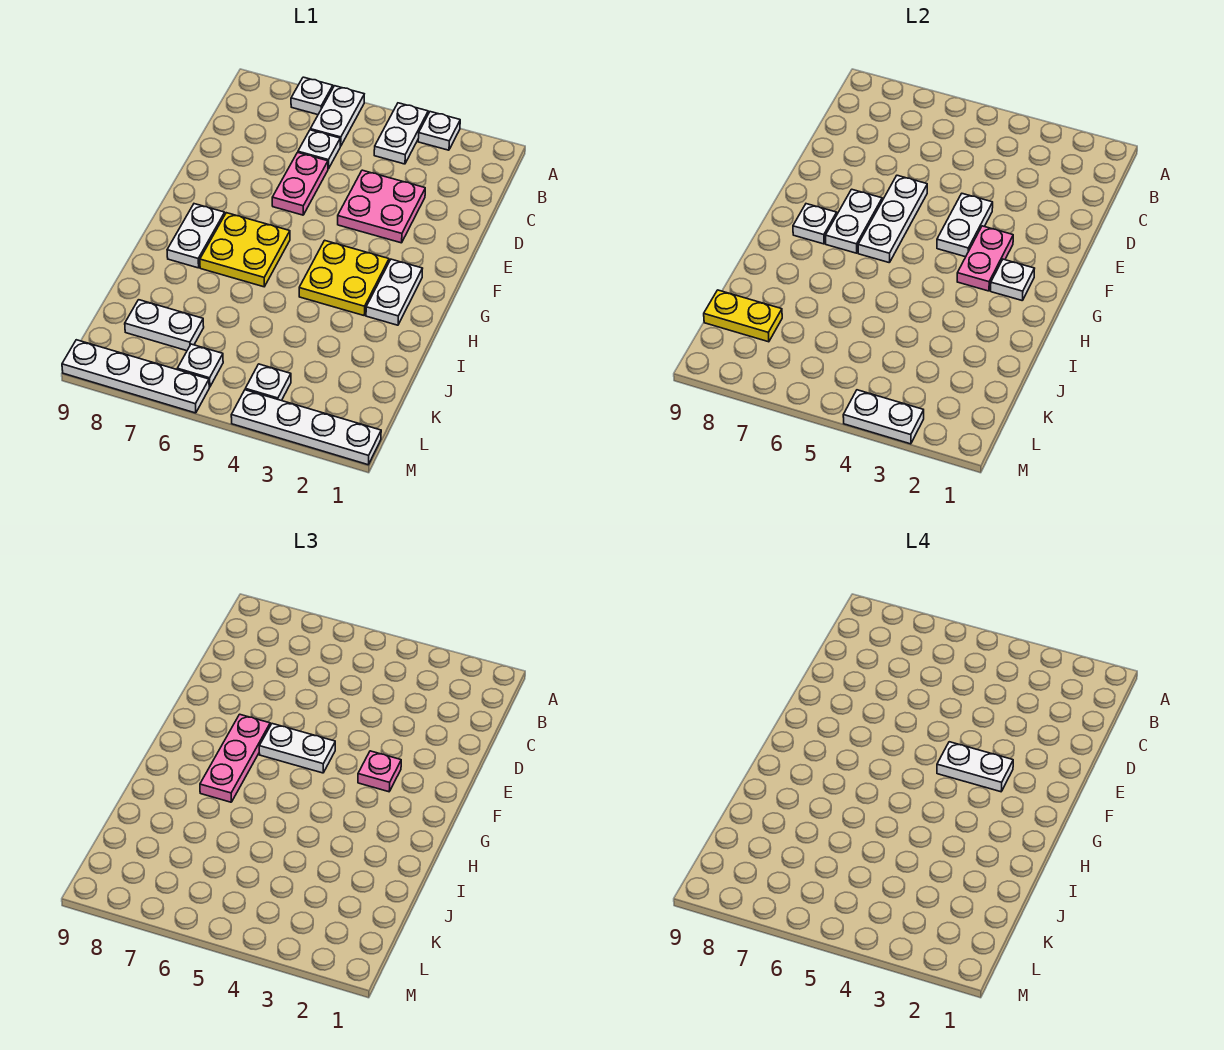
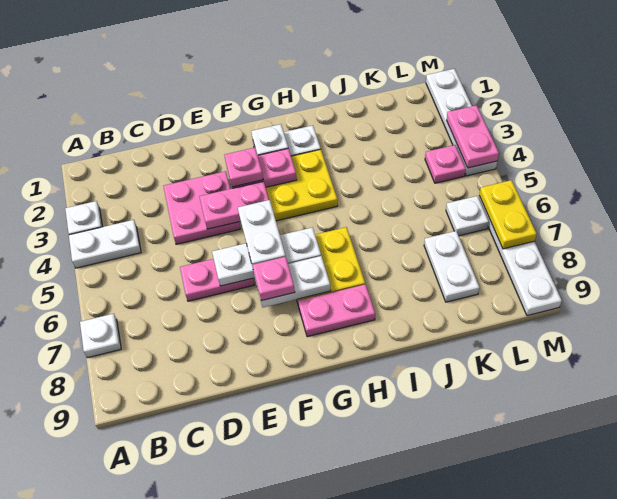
white plate A6:B6 level 1 -> none
white plate C6 level 1 -> none
white plate E4:F4 level 2 -> pink plate E4:F4 level 2
white plate F3:F4 level 4 -> none
pink plate F7:H7 level 3 -> pink plate F7 level 3
white plate G8:H8 level 1 -> pink plate G8:H8 level 1
white plate G8 level 2 -> none
yellow plate K8:K9 level 2 -> yellow plate M6:M7 level 2
white plate L4 level 1 -> pink plate L4 level 1
white plate M3:M4 level 2 -> pink plate M3:M4 level 2

